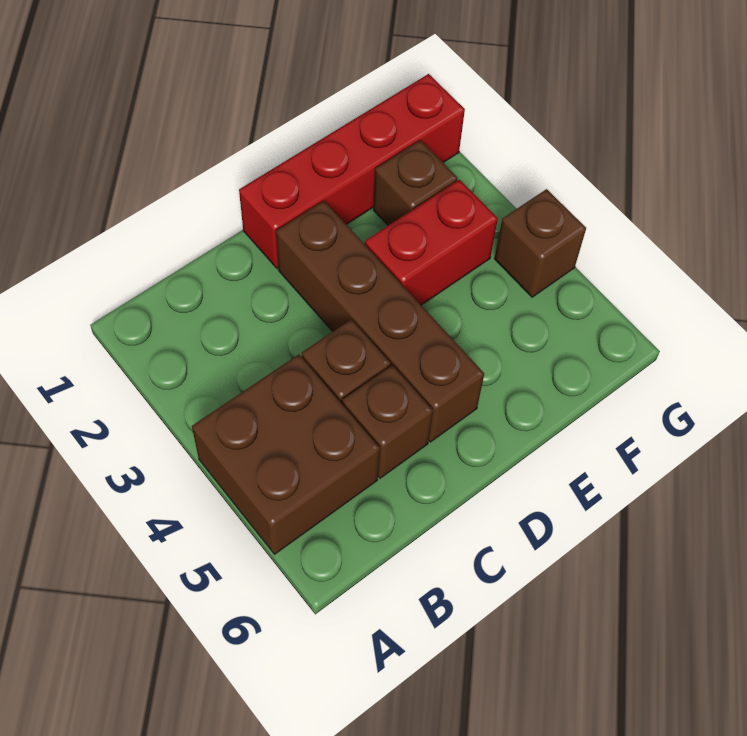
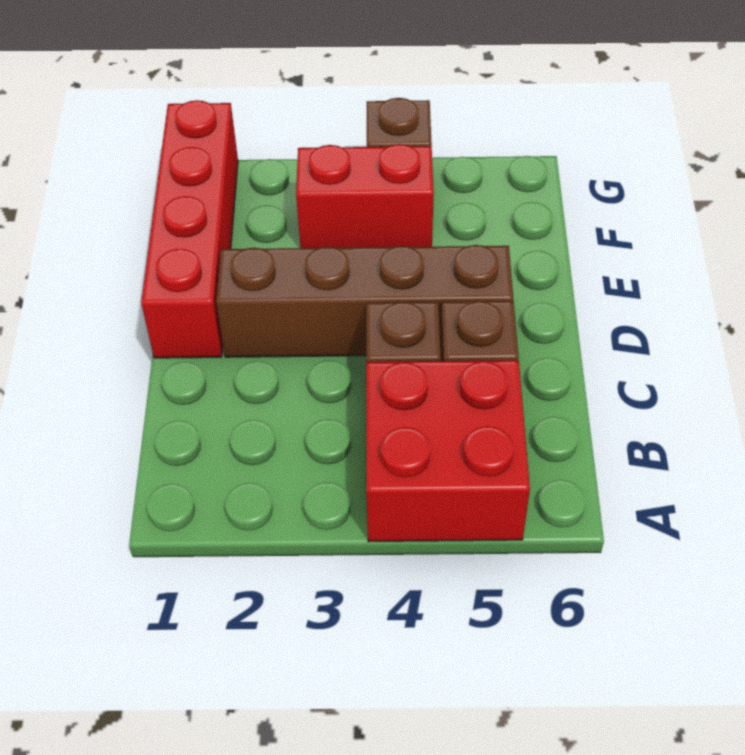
brown brick A4:B5 level 1 -> red brick A4:B5 level 1
red brick E3:F3 level 1 -> red brick F3:F4 level 1
brown brick F2 level 1 -> none

